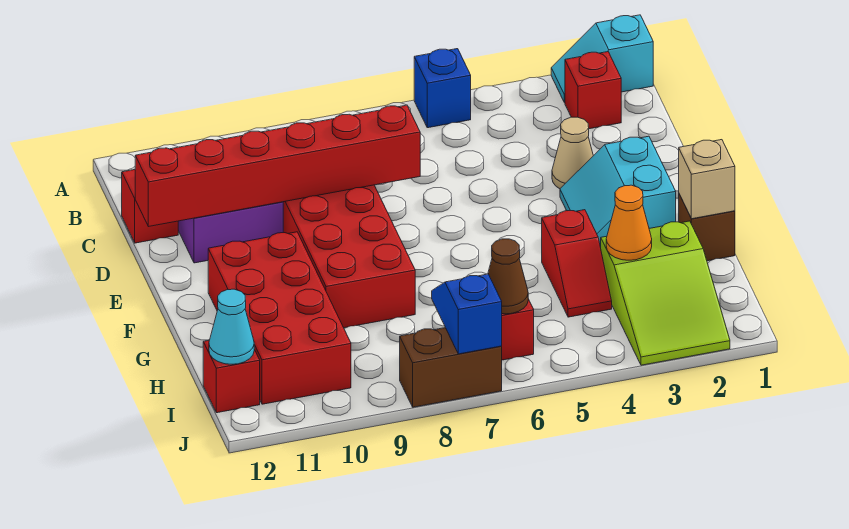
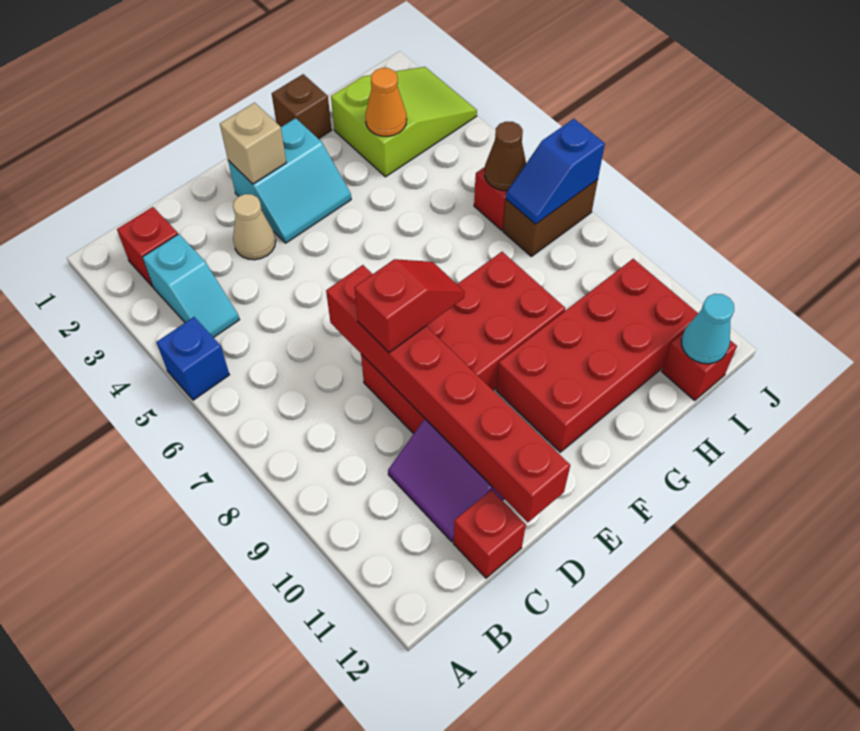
cyan slope A1:A2 level 1 top 1 -> cyan slope B3:B4 level 1 top 3
tan brick G1 level 2 -> tan brick E2 level 2
red slope G4:H4 level 1 top G -> red slope D8:E8 level 3 top D
brown brick J7:J8 level 1 -> brown brick I7:J7 level 1

